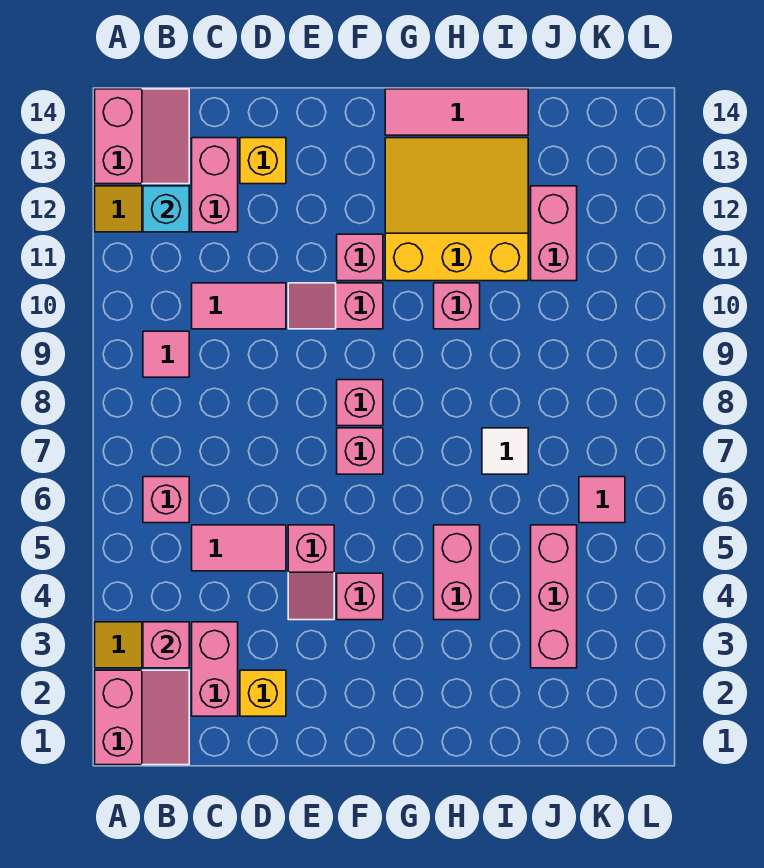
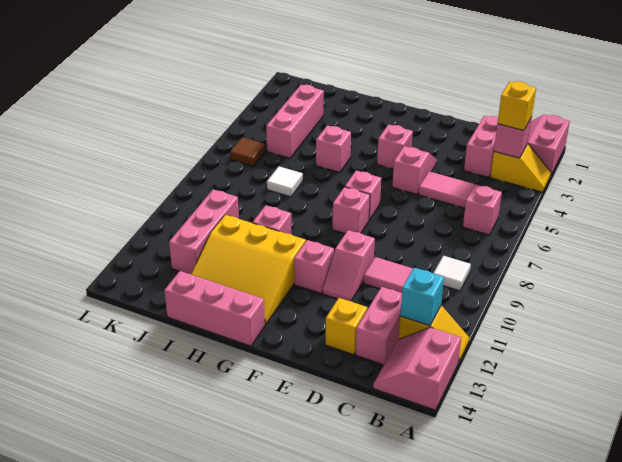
pink tile B9 level 1 -> white tile B9 level 1
yellow brick D2 level 1 -> yellow brick B3 level 3
pink slope E10:F10 level 1 top F -> pink slope E10:E11 level 1 top 10
pink tile G14:I14 level 1 -> pink brick G14:I14 level 1
pink brick H4:H5 level 1 -> pink brick H5 level 1
pink brick J11:J12 level 1 -> pink brick J10:J12 level 1
pink tile K6 level 1 -> brown tile K6 level 1

